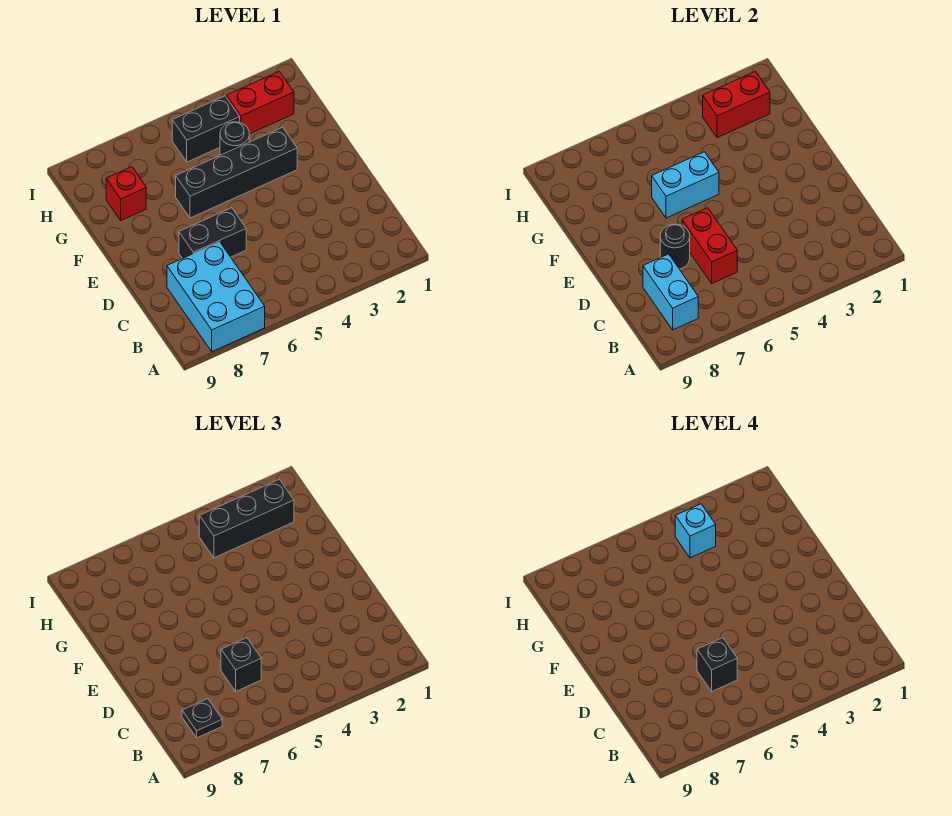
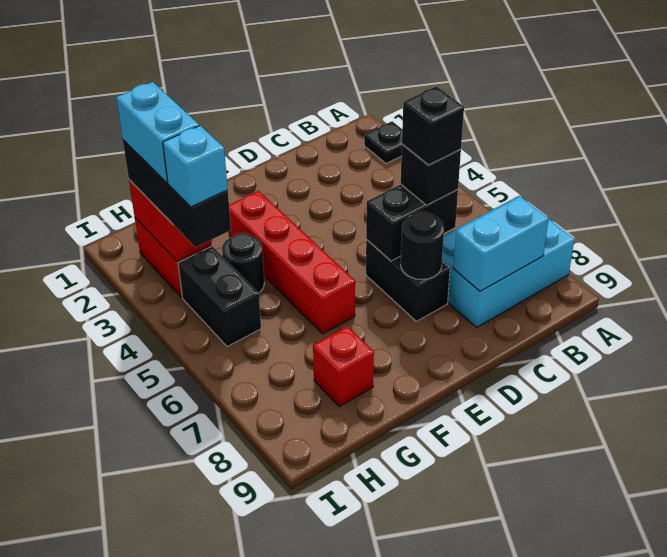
black plate B8 level 3 -> black plate A2 level 1
red brick C6:D6 level 2 -> black brick C6:D6 level 2
black brick F3:F6 level 1 -> red brick F3:F6 level 1
cyan brick F5:F6 level 2 -> cyan brick H2:H3 level 4

